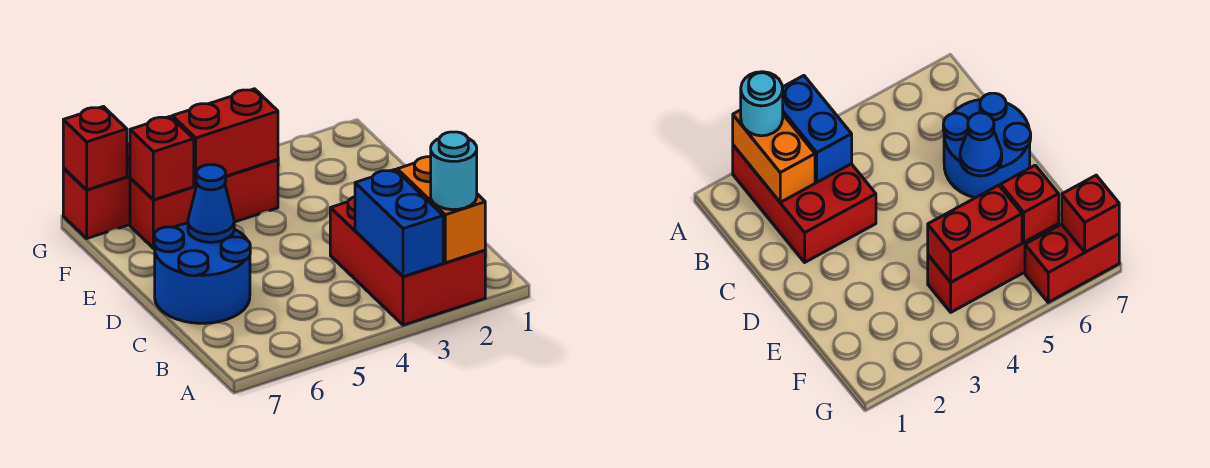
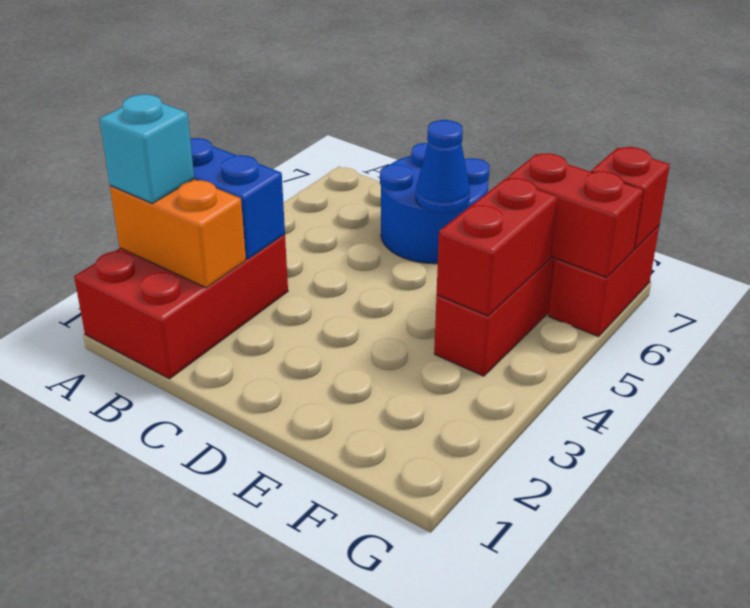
red brick A2:C3 level 1 -> red brick A1:B3 level 1
cyan round brick A2 level 3 -> cyan brick A2 level 3
red brick F6 level 2 -> red brick F6:G6 level 2

